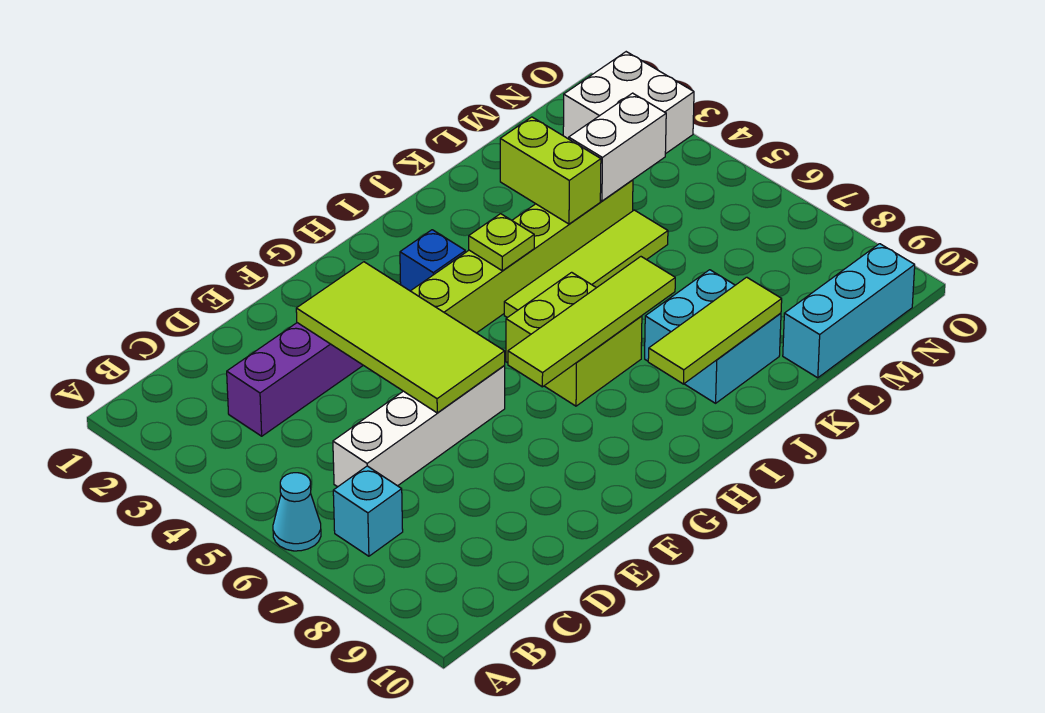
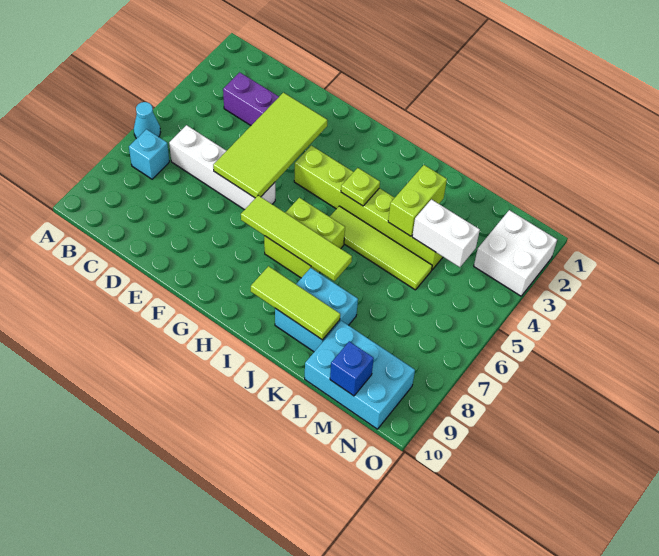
blue brick H3 level 1 -> blue brick M10 level 2
cyan brick L10:N10 level 1 -> cyan brick L9:N10 level 1

